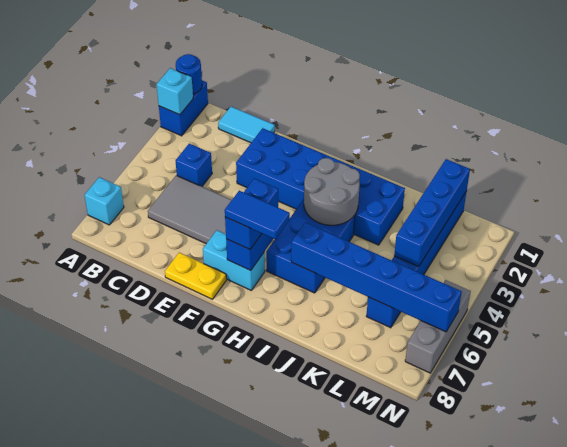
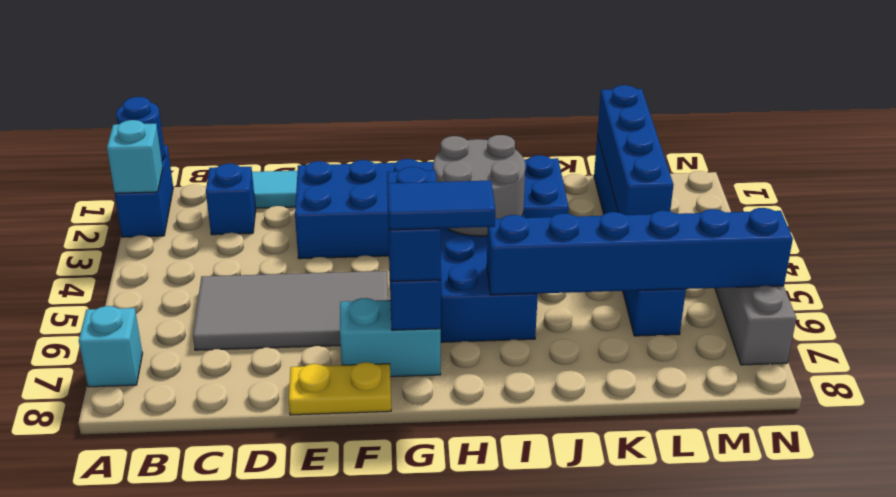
blue brick C4 level 1 -> blue brick C2 level 1

